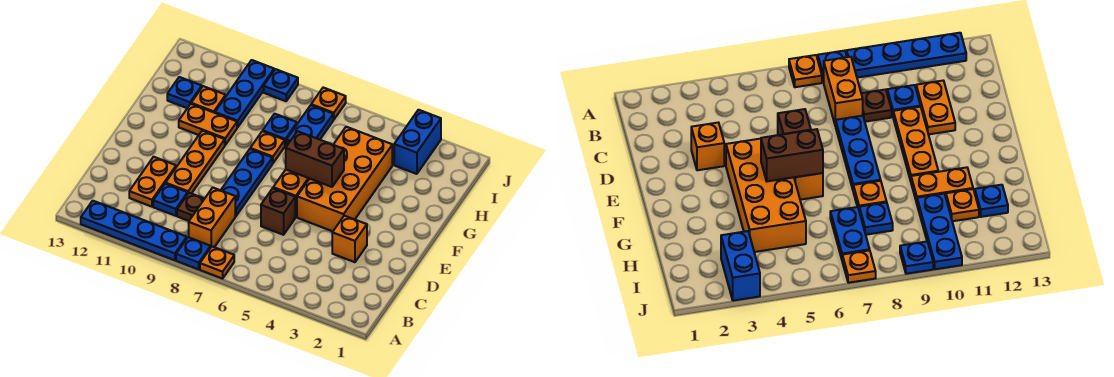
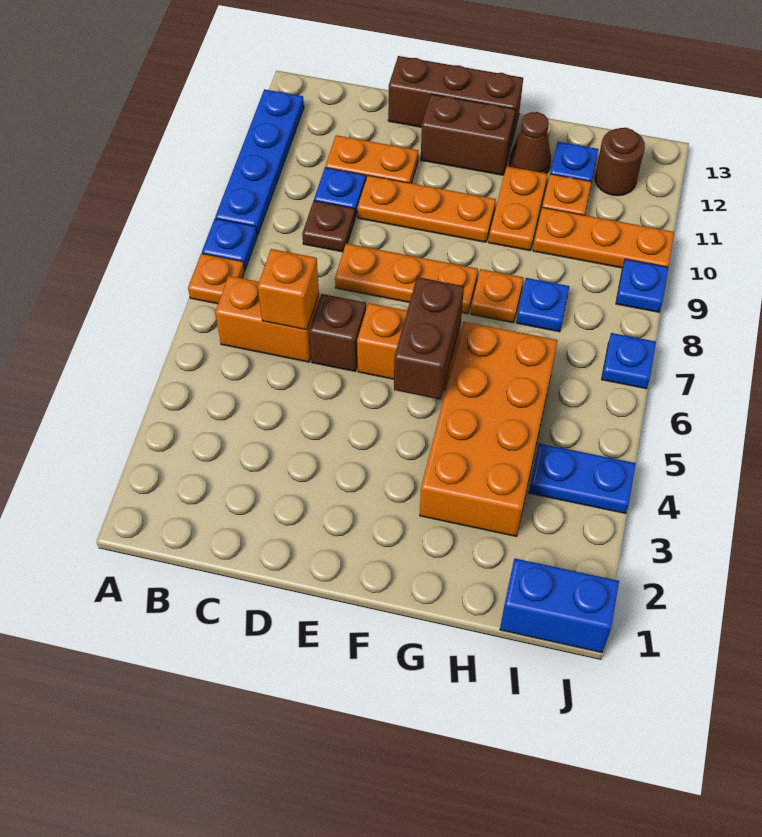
orange brick B8:C8 level 1 -> orange brick B6:C6 level 1
orange brick D3 level 1 -> orange brick C6 level 2
blue plate D8:F8 level 1 -> orange plate D8:F8 level 1
none -> brown brick D13:F13 level 1
orange brick E4:H5 level 1 -> orange brick G3:H6 level 1
none -> brown brick E12:F12 level 1
none -> brown cone G12 level 1
blue plate H7:I7 level 1 -> blue plate I4:J4 level 1
blue plate H10:J10 level 1 -> orange plate H10:J10 level 1
blue brick I3:J3 level 1 -> blue brick I1:J1 level 1
none -> brown round brick I12 level 1
orange plate J7 level 1 -> blue plate J7 level 1

